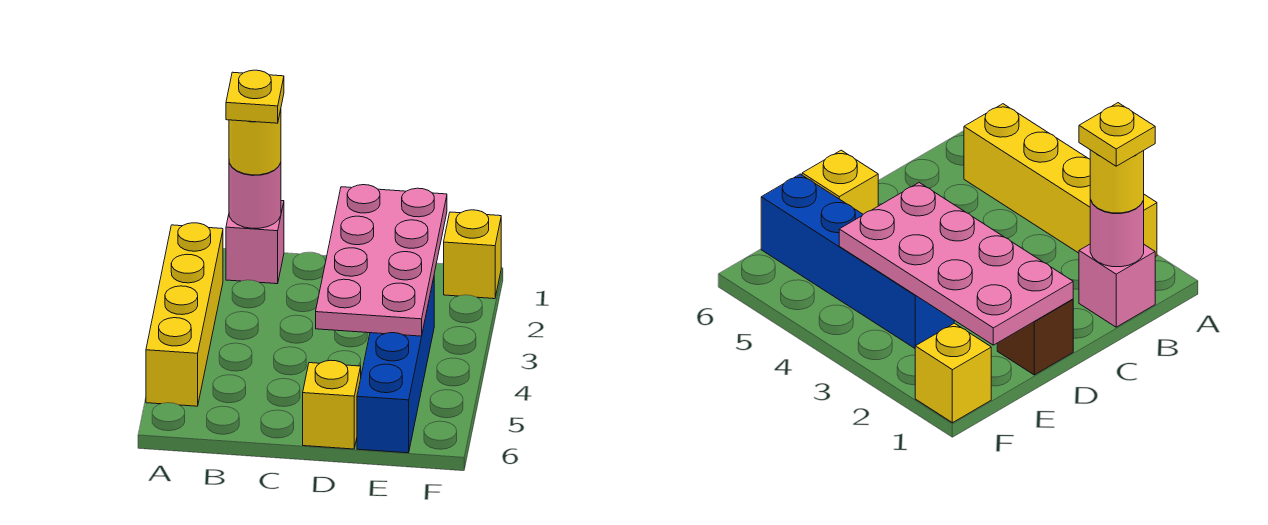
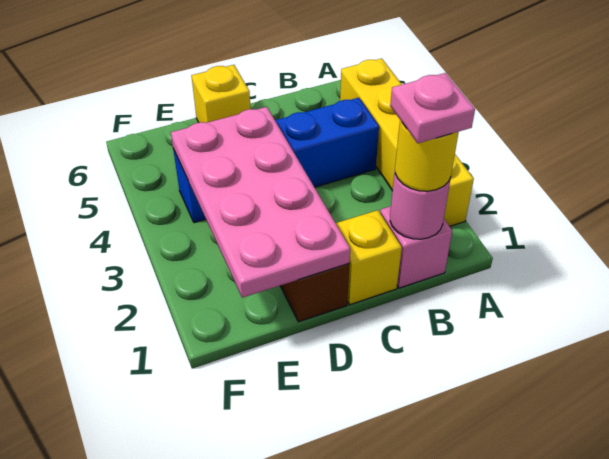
yellow plate B1 level 4 -> pink plate B1 level 4
blue brick E3:E6 level 1 -> blue brick B4:E4 level 1
yellow brick F1 level 1 -> yellow brick C1 level 1

